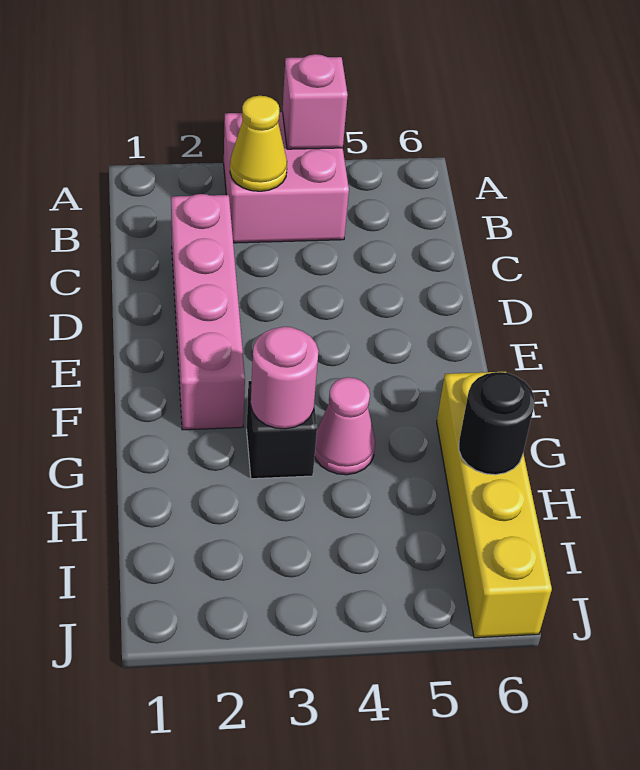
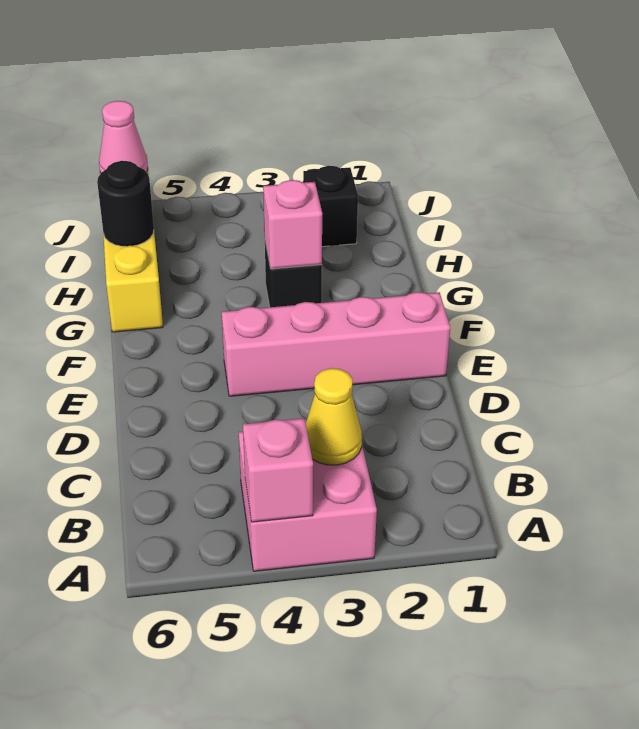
pink brick C2:F2 level 1 -> pink brick E1:E4 level 1
pink round brick G3 level 2 -> pink brick G3 level 2
pink cone G4 level 1 -> pink cone J6 level 2
none -> black brick I2 level 1

